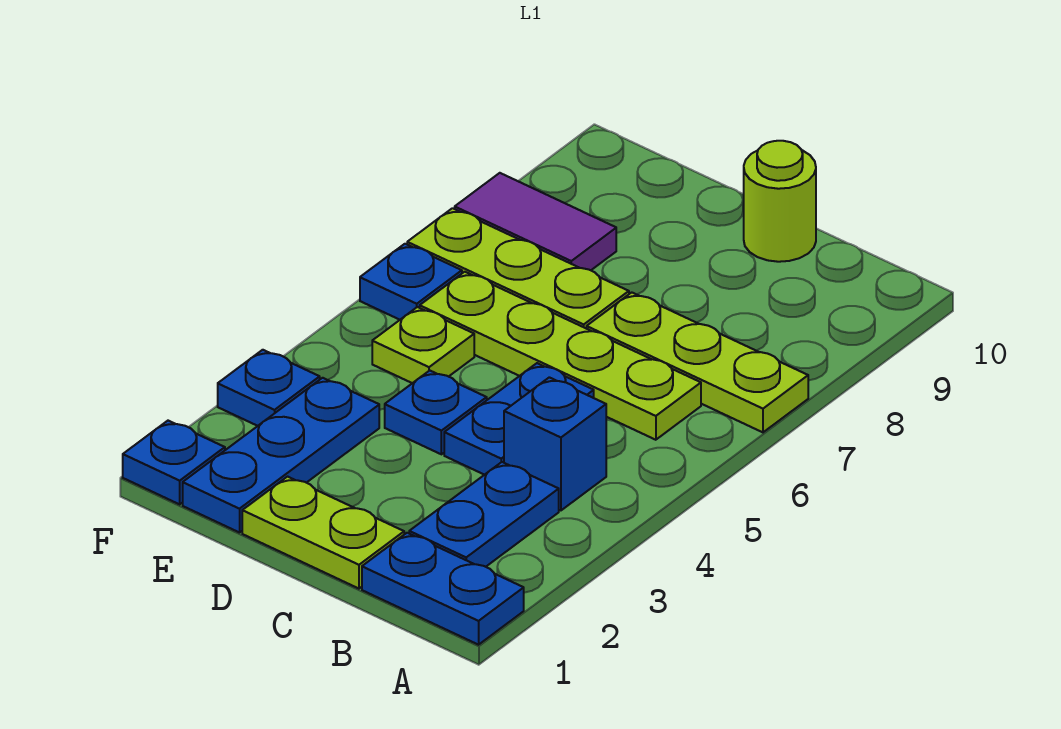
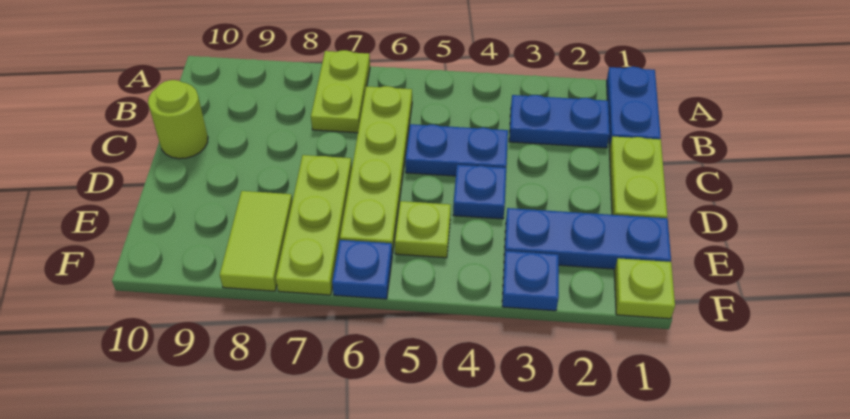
lime plate A7:C7 level 1 -> lime plate A7:B7 level 1
blue brick B4 level 1 -> none
purple tile E8:F8 level 1 -> lime tile E8:F8 level 1
blue plate F1 level 1 -> lime plate F1 level 1

